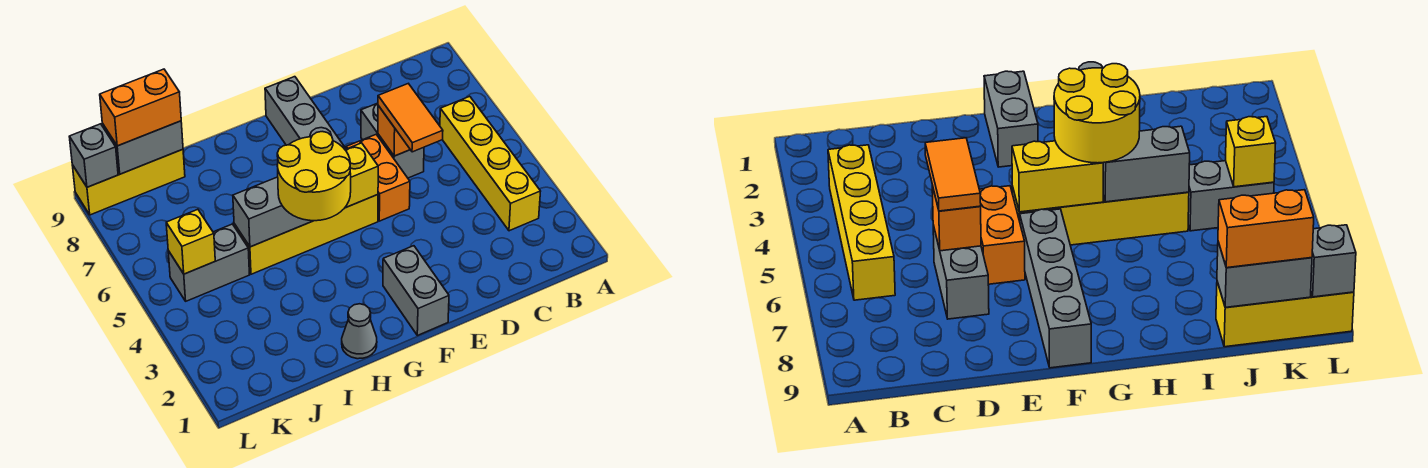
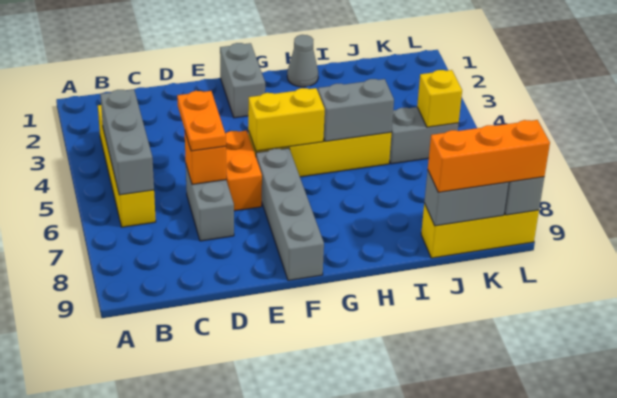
none -> grey brick B4:B6 level 2
orange tile D5:D6 level 3 -> orange plate D5:D6 level 3
yellow round brick G4:H5 level 3 -> none
orange brick J9:K9 level 3 -> orange brick J9:L9 level 3

